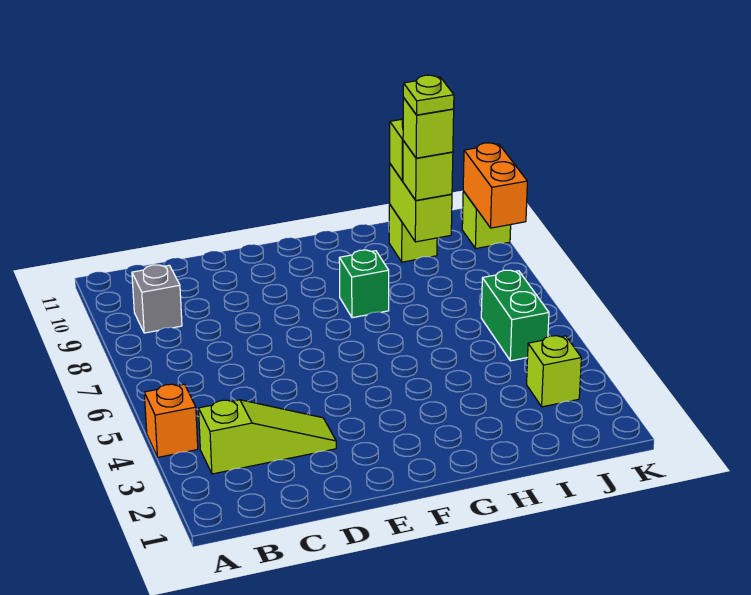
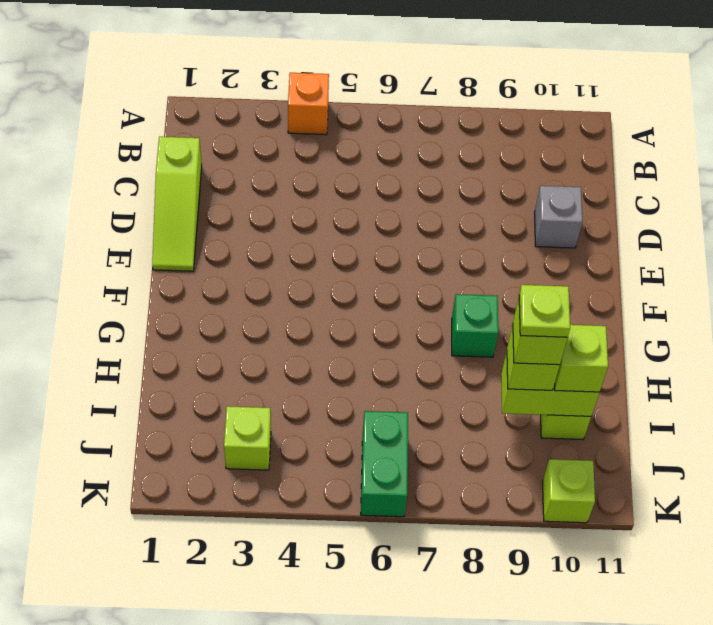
lime slope B3:D3 level 1 top B -> lime slope C1:E1 level 1 top C
grey brick B9 level 1 -> grey brick D10 level 1
green brick J5:J6 level 1 -> green brick J6:K6 level 1
orange brick K9:K10 level 2 -> none

